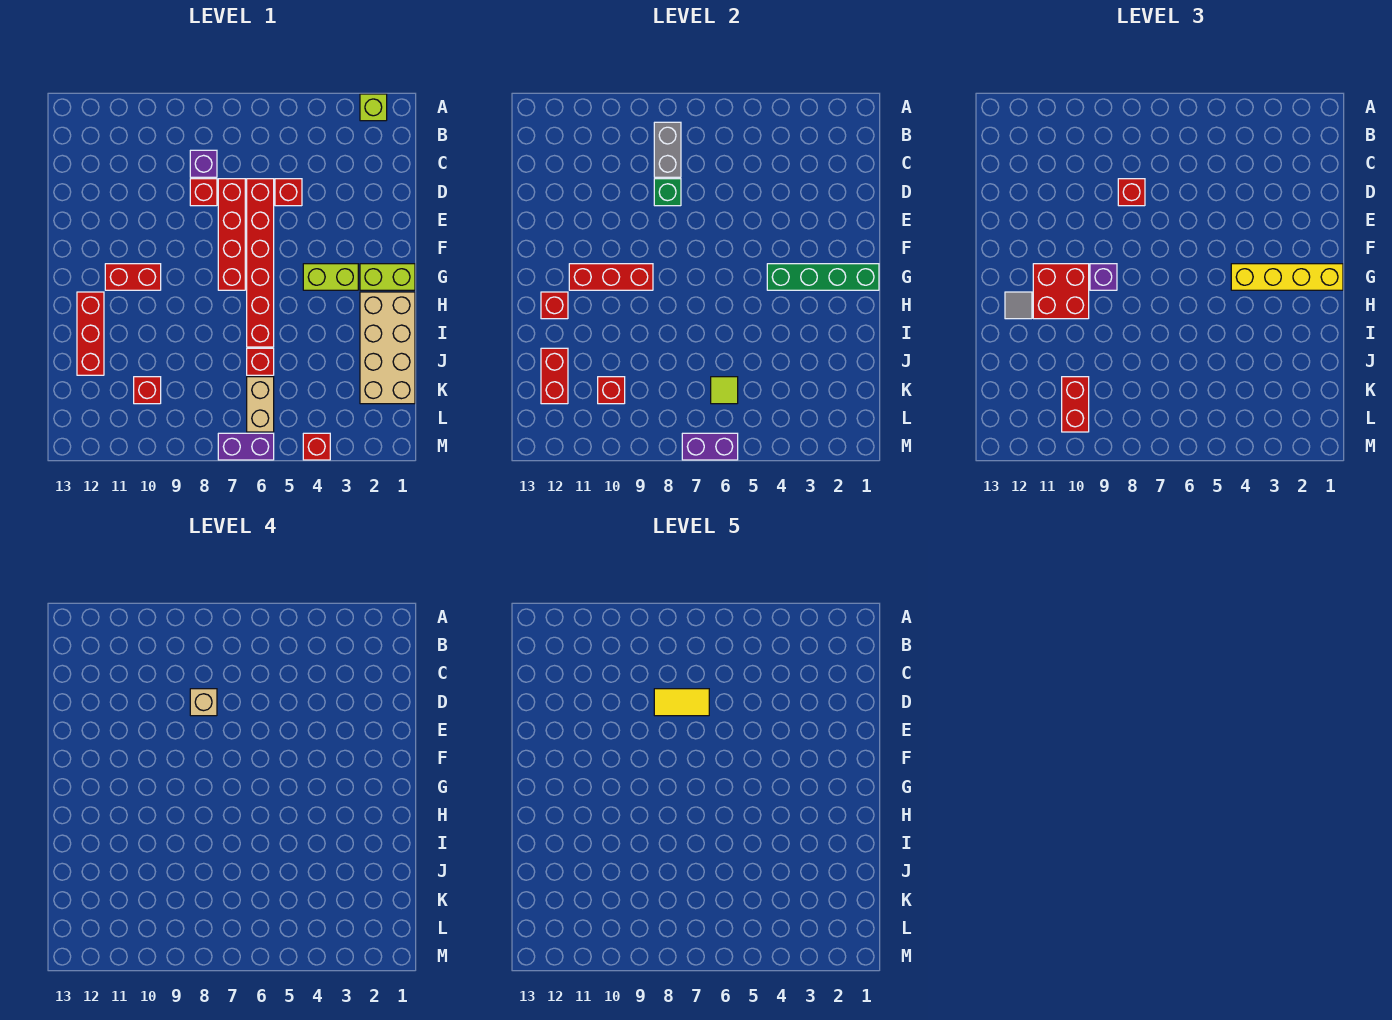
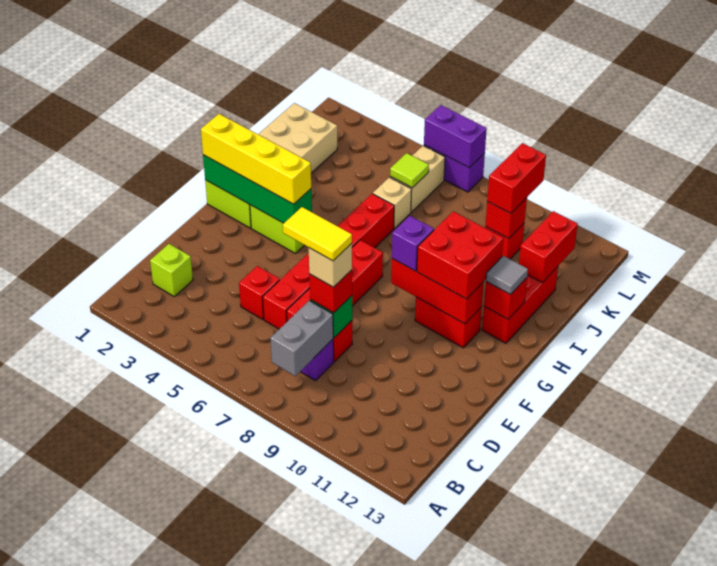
lime brick A2 level 1 -> lime brick C2 level 1
red brick J6 level 1 -> tan brick J6 level 1
red brick M4 level 1 -> none

